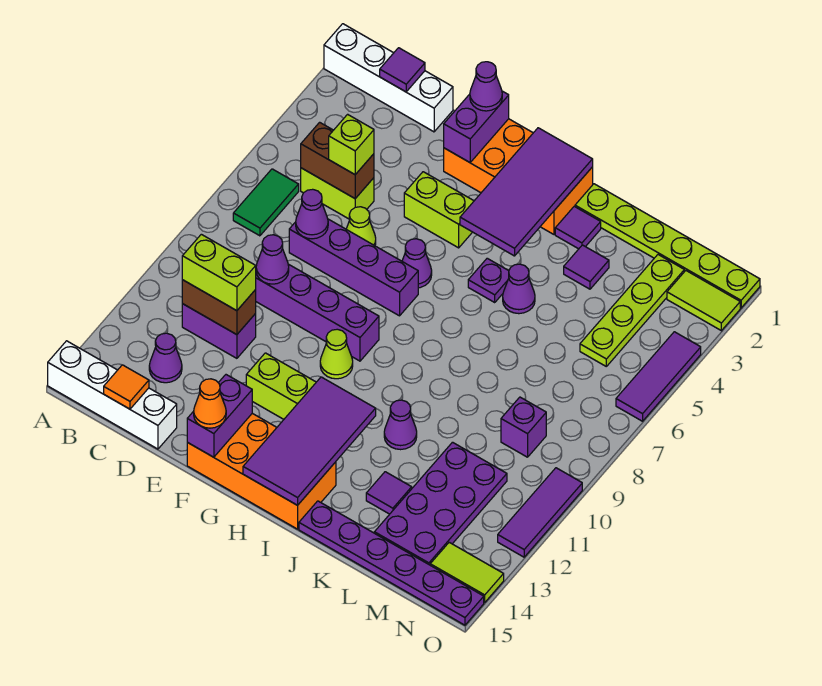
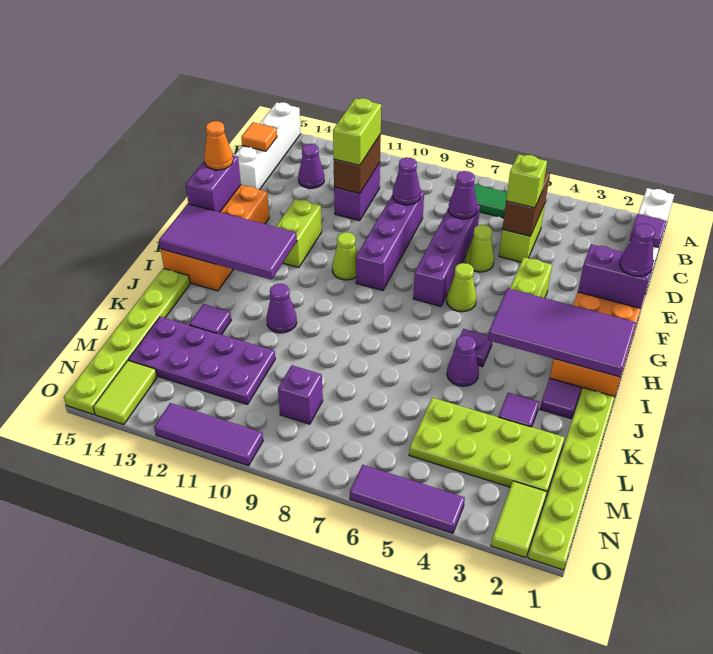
purple brick F14:F15 level 2 -> purple brick F15:G15 level 2
purple cone G6 level 1 -> lime cone G6 level 1
purple plate J15:O15 level 1 -> lime plate J15:O15 level 1
lime plate M2:M5 level 1 -> lime plate L2:M5 level 1

